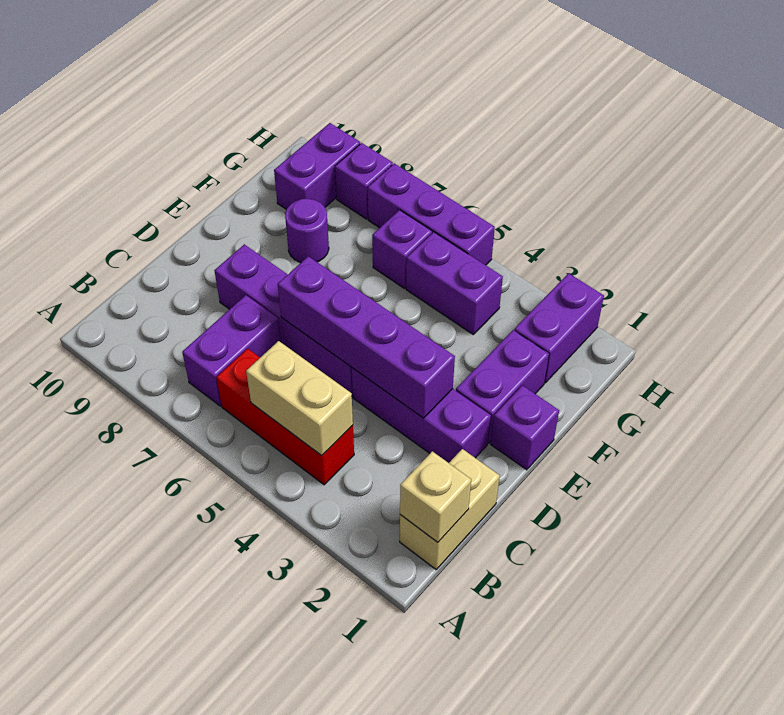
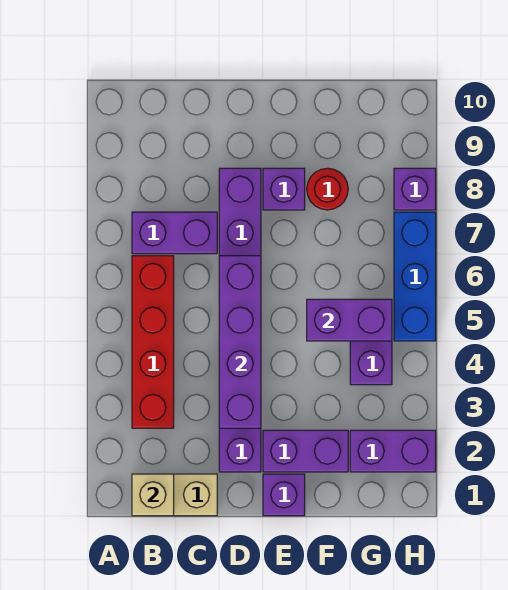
red brick B4:B6 level 1 -> red brick B3:B6 level 1
tan brick B4:B5 level 2 -> none
purple round brick F8 level 1 -> red round brick F8 level 1
purple brick G6 level 1 -> purple brick E8 level 1
purple brick G9:H9 level 1 -> purple brick F5:G5 level 2
purple brick H5:H7 level 1 -> blue brick H5:H7 level 1

